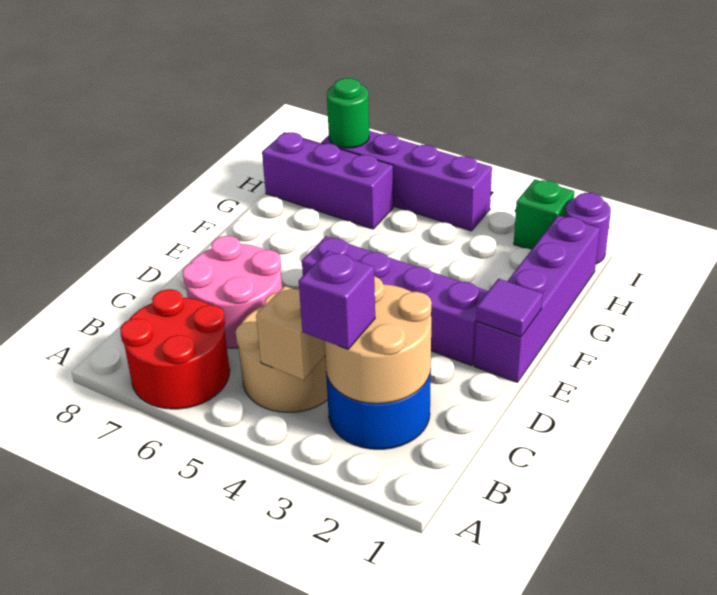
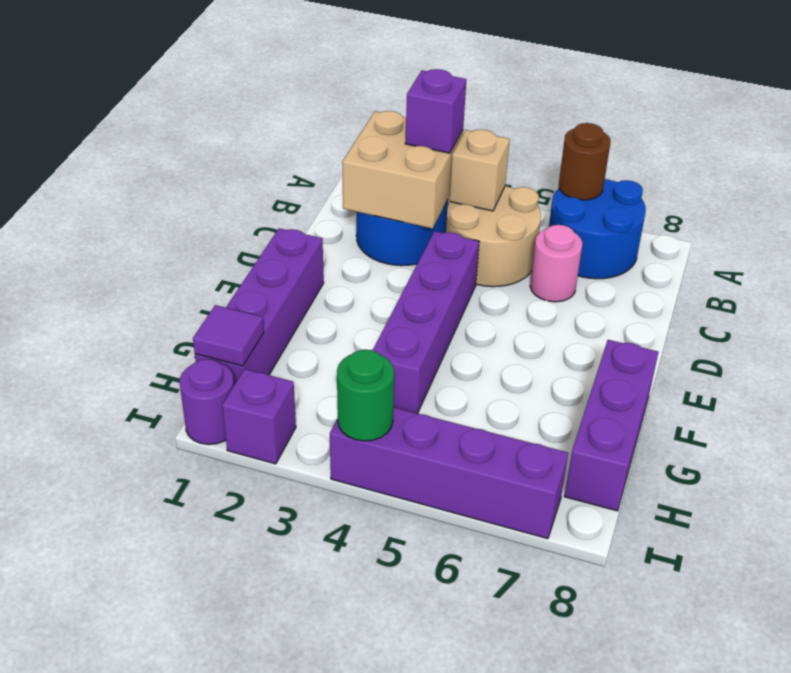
red round brick A6:B7 level 1 -> blue round brick A6:B7 level 1
none -> brown round brick A6 level 2
tan round brick B2:C3 level 2 -> tan brick B2:C3 level 2
pink round brick C6:D7 level 1 -> pink round brick C6 level 1
purple tile E1 level 2 -> purple tile H1 level 2
purple brick E2:E5 level 1 -> purple brick D4:G4 level 1
purple brick H6:H8 level 1 -> purple brick F8:H8 level 1
green brick I2 level 1 -> purple brick I2 level 1
green round brick I7 level 2 -> green round brick I4 level 2

